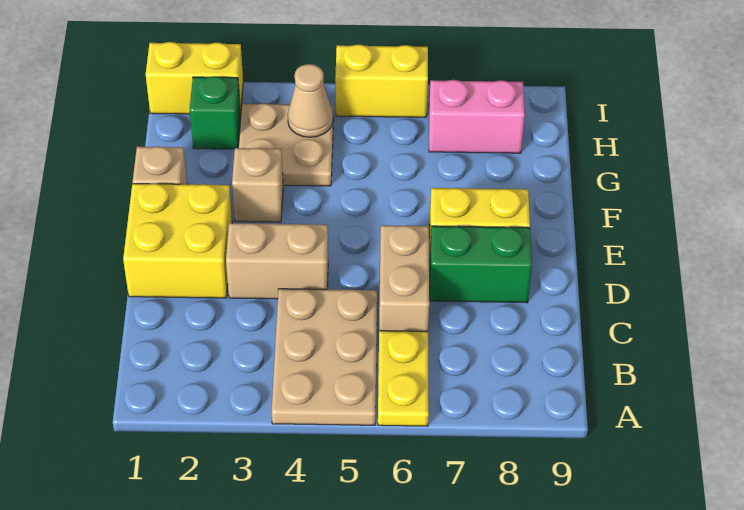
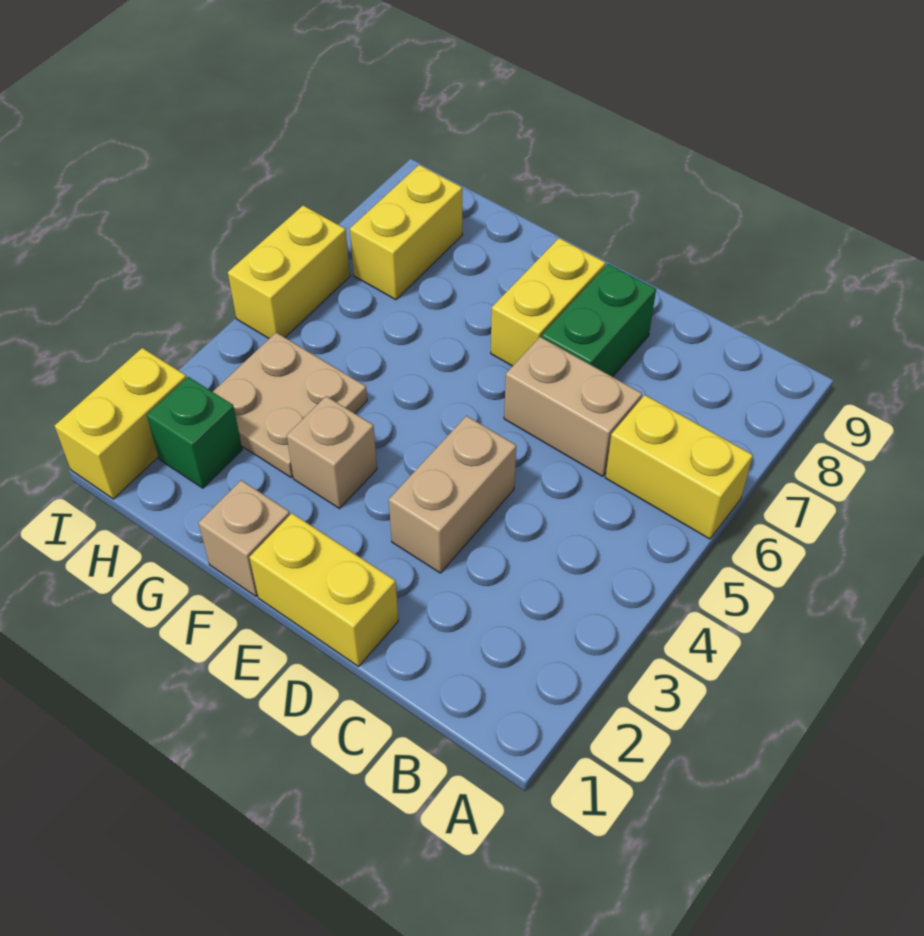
tan plate A4:C5 level 1 -> none
yellow plate A6:B6 level 1 -> yellow brick A6:B6 level 1
yellow brick D1:E2 level 1 -> yellow brick D1:E1 level 1
tan cone H4 level 2 -> none
pink brick H7:H8 level 1 -> yellow brick H7:H8 level 1

